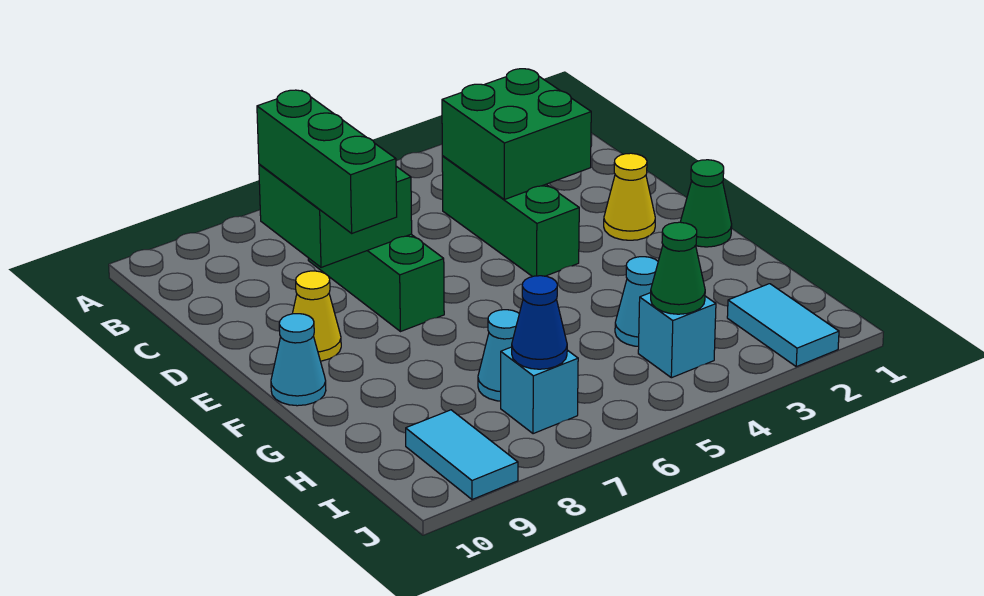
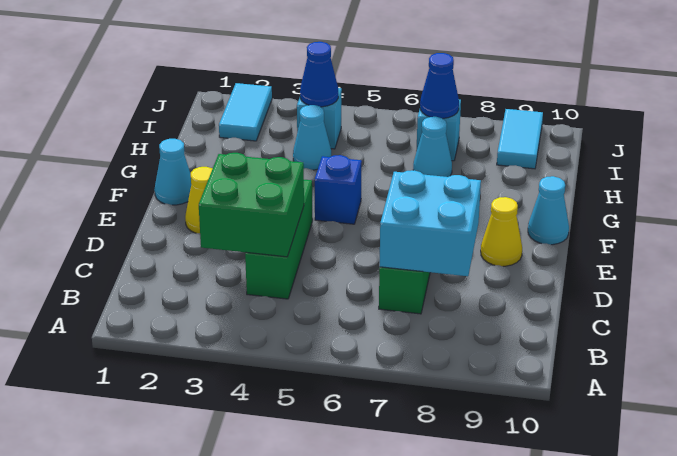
green brick C7:D8 level 2 -> cyan brick C7:D8 level 2
green brick C8:E8 level 3 -> none
green cone F1 level 1 -> cyan cone F1 level 1
none -> blue brick F5 level 1
green cone I4 level 2 -> blue cone I4 level 2

